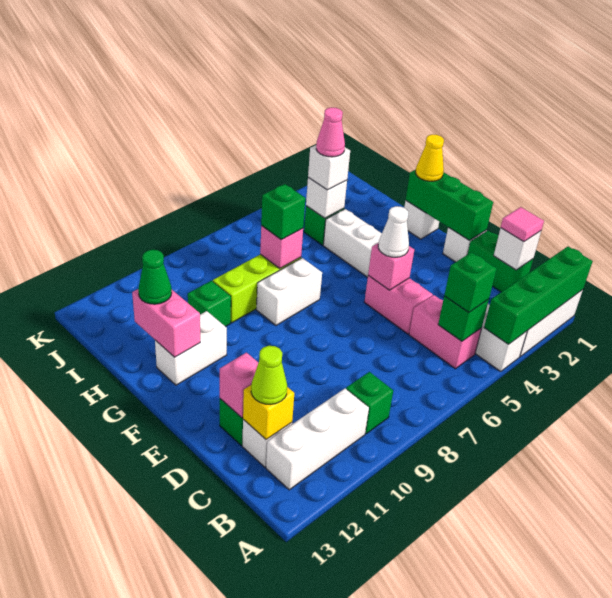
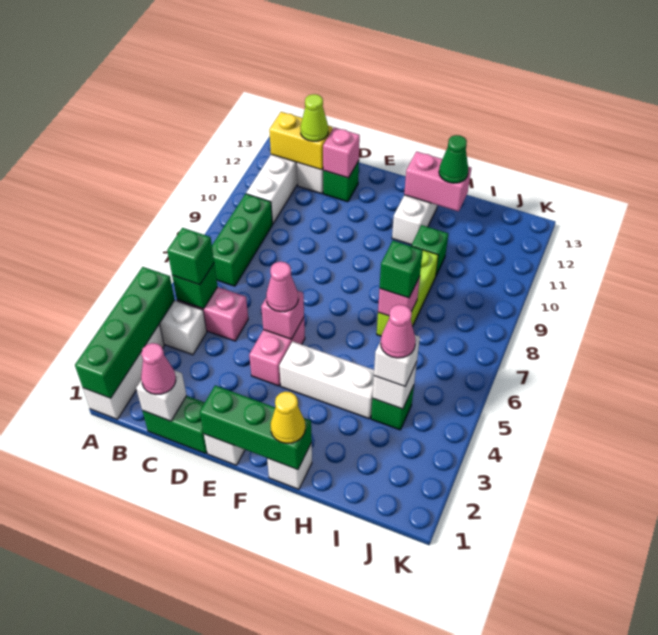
green brick B9 level 1 -> green brick B7:B9 level 1
pink tile C1 level 3 -> pink cone C1 level 3
yellow brick C12 level 2 -> yellow brick B12:C12 level 2
pink brick D5:E5 level 1 -> pink brick E4:E5 level 1
white cone E5 level 3 -> pink cone E5 level 3
white brick G7:G8 level 1 -> none

